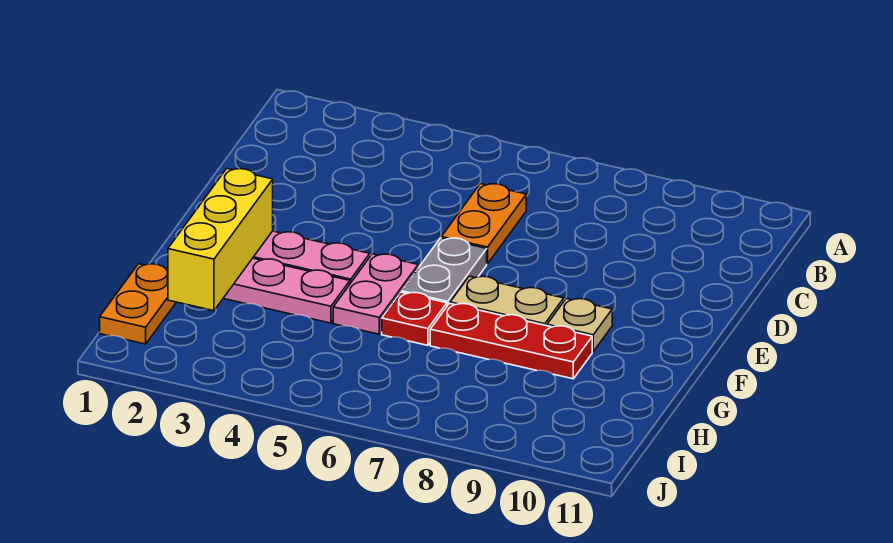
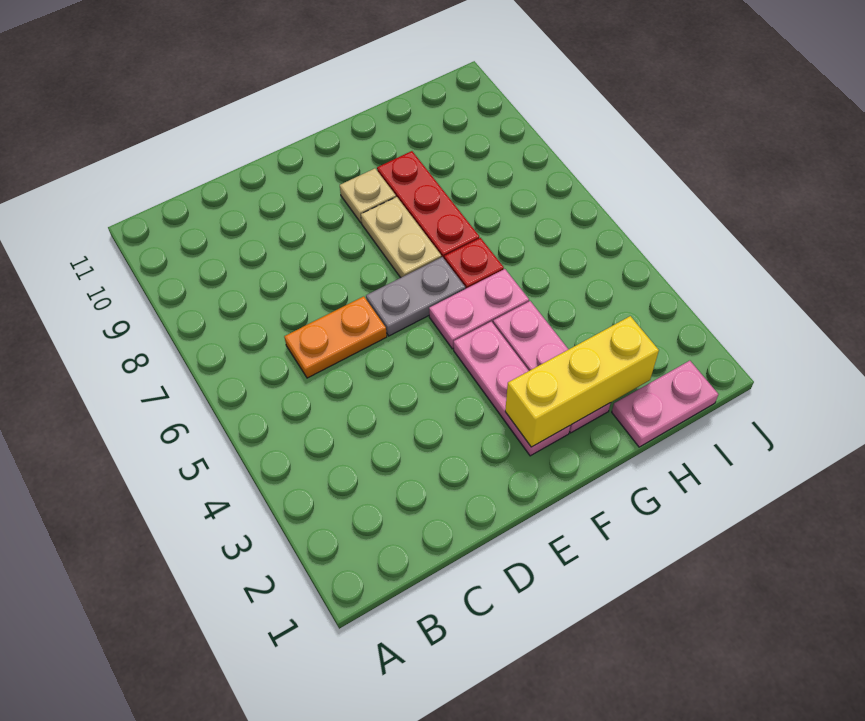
orange plate H1:I1 level 1 -> pink plate H1:I1 level 1

